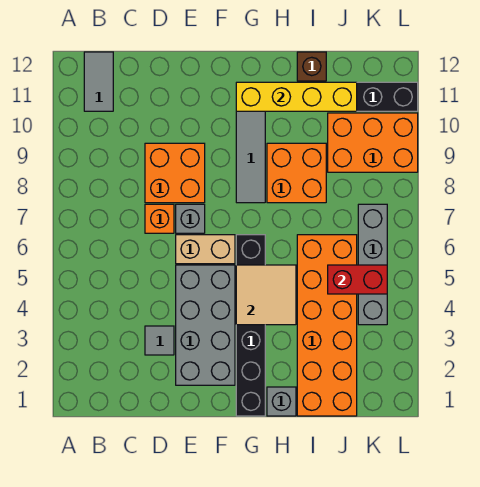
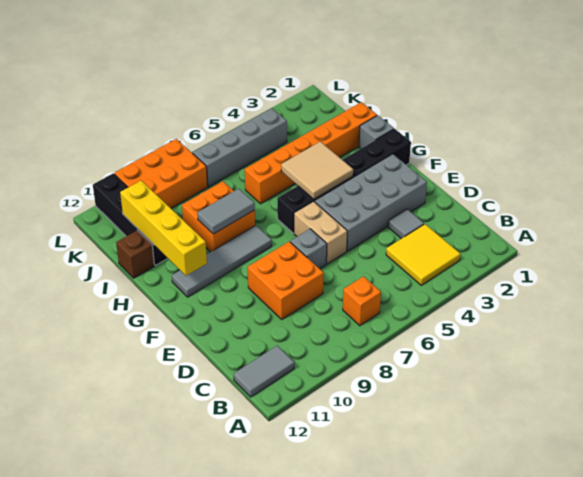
none -> yellow tile B3:C4 level 1
orange brick D7 level 1 -> orange brick B7 level 1
none -> grey tile H8:H9 level 2
orange brick I1:J6 level 1 -> orange brick I1:I6 level 1
red brick J5:K5 level 2 -> none
orange brick J9:L10 level 1 -> orange brick K8:L10 level 1

